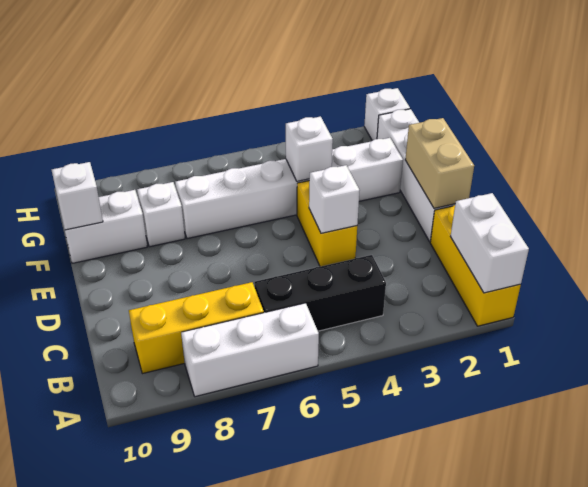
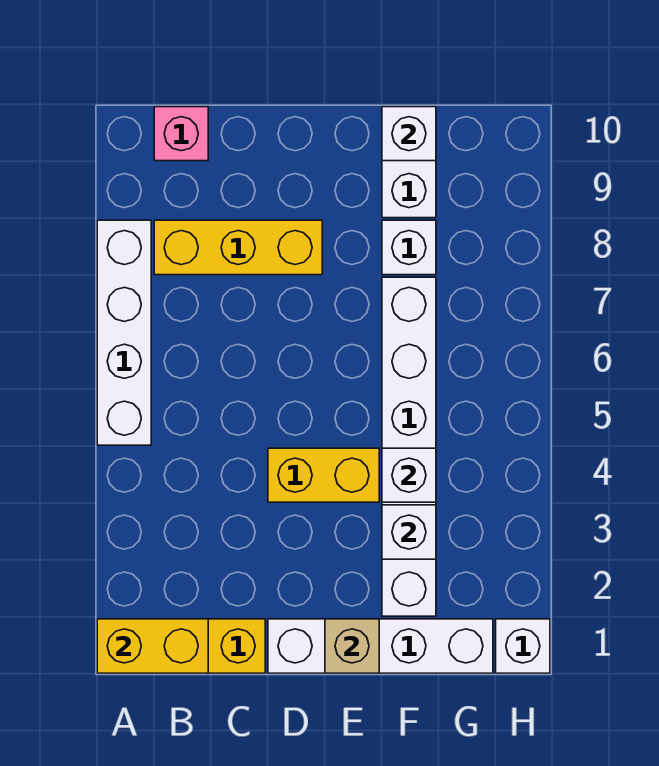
white brick A1:B1 level 2 -> yellow brick A1:B1 level 2
white brick A6:A8 level 1 -> white brick A5:A8 level 1
black brick B4:B6 level 1 -> none
yellow brick B7:B9 level 1 -> yellow brick B8:D8 level 1
none -> pink brick B10 level 1
tan brick D1:E1 level 2 -> tan brick E1 level 2
white brick D4 level 2 -> white brick F3 level 2

